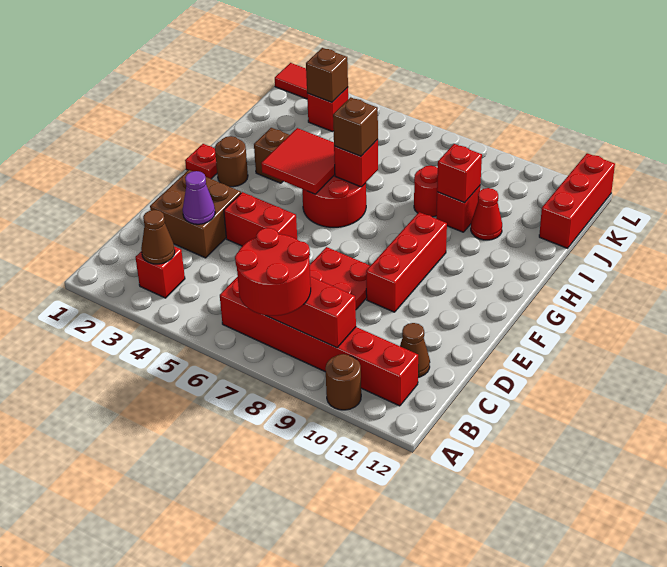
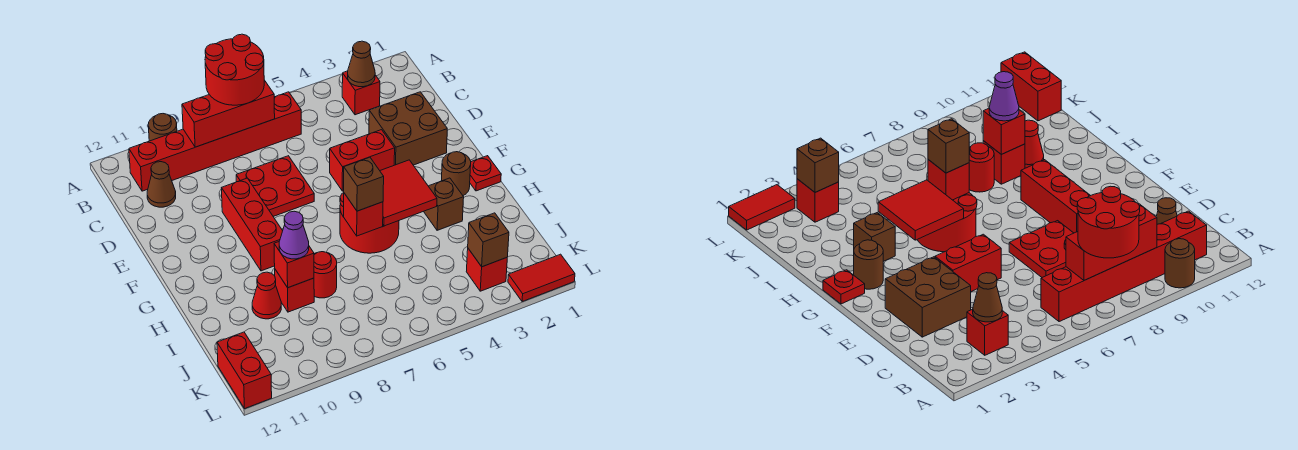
purple cone D3 level 2 -> purple cone I9 level 3
red brick J12:L12 level 1 -> red brick K12:L12 level 1

